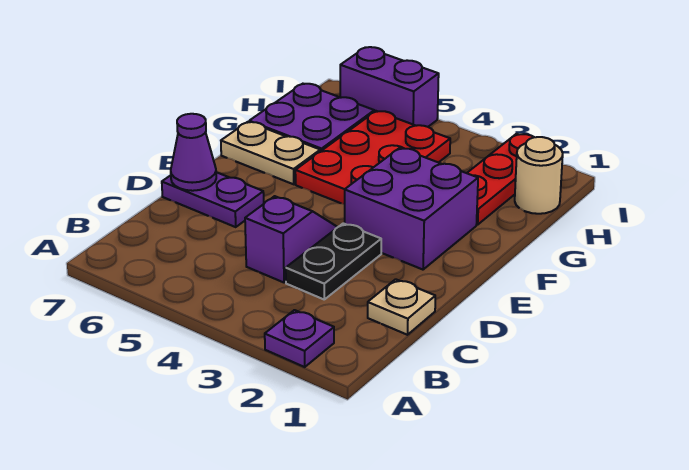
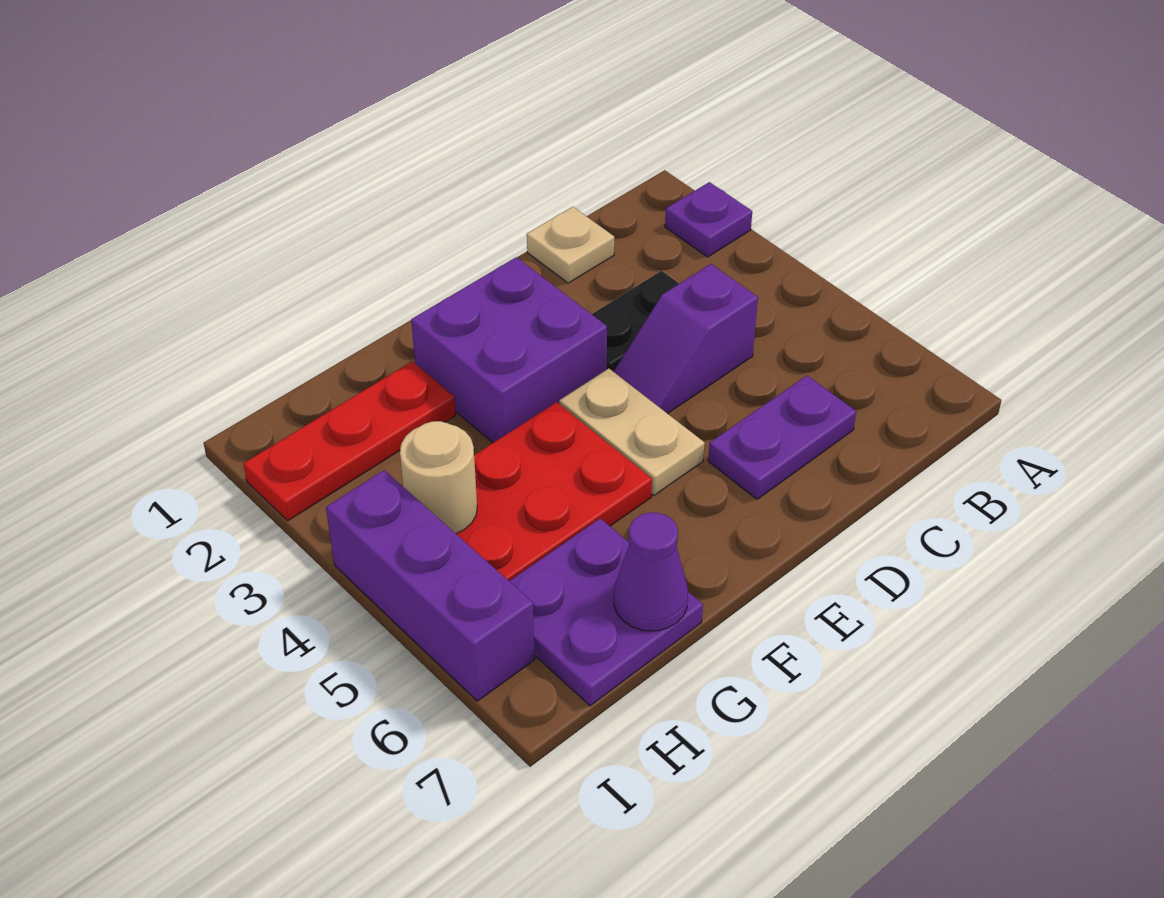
purple plate D6:D7 level 1 -> purple plate C6:D6 level 1
purple cone D7 level 2 -> purple cone G7 level 2
tan plate F6:F7 level 1 -> tan plate E4:E5 level 1
tan round brick H1 level 1 -> tan round brick H4 level 2
purple brick I5:I6 level 1 -> purple brick I4:I6 level 1

